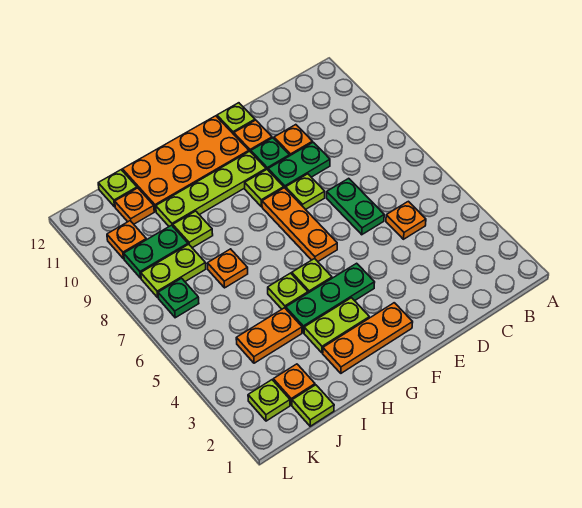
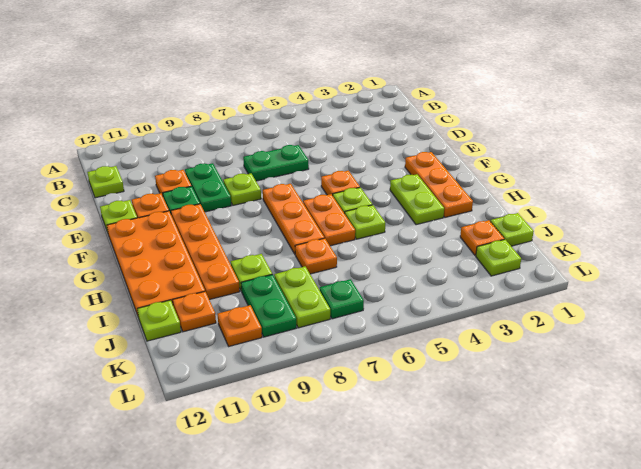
orange plate C5 level 1 -> orange plate F5 level 1
green plate F4:H4 level 1 -> none
orange plate F6:F8 level 1 -> orange plate F7:H7 level 1
lime plate F9 level 1 -> lime plate C12 level 1
lime plate F10:I10 level 1 -> orange plate F10:I10 level 1
orange plate I4:J4 level 1 -> orange plate G6:H6 level 1

